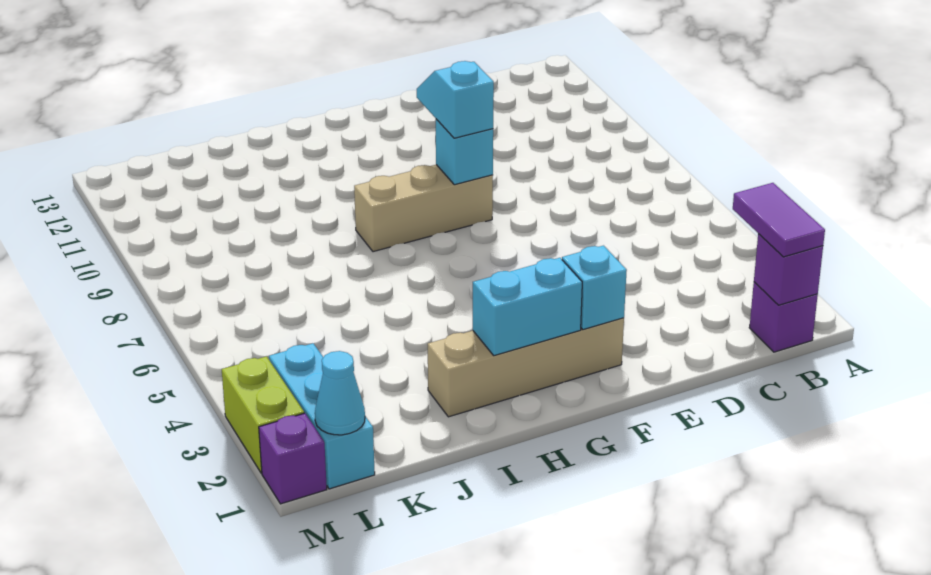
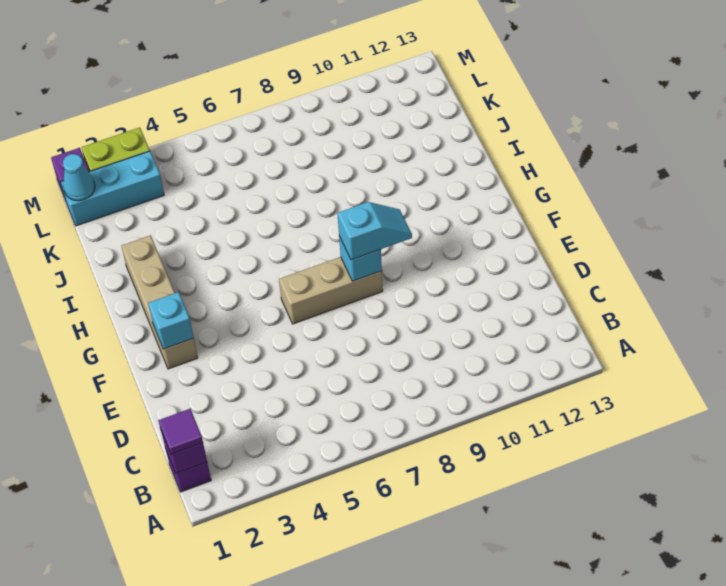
purple tile B1:B2 level 3 -> purple tile B1 level 3
tan brick F8:H8 level 1 -> tan brick F6:F8 level 1
cyan brick G2:H2 level 2 -> none

